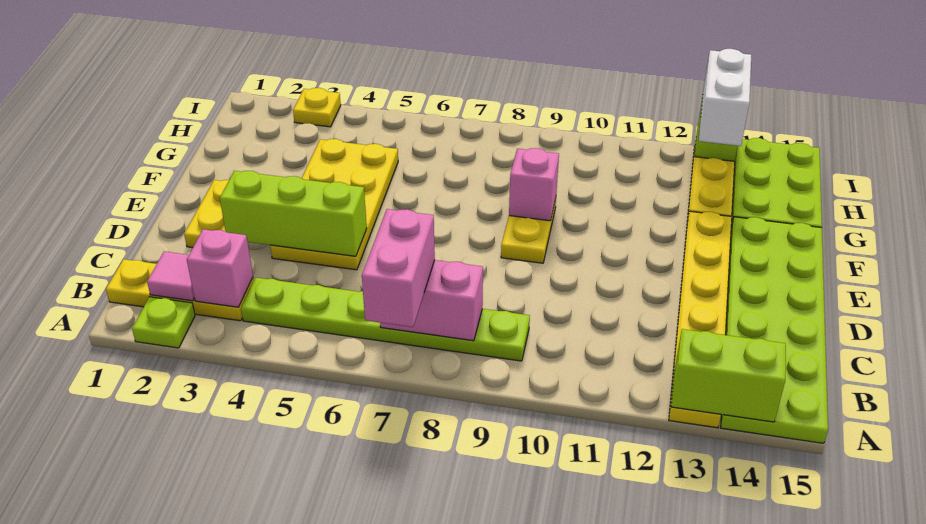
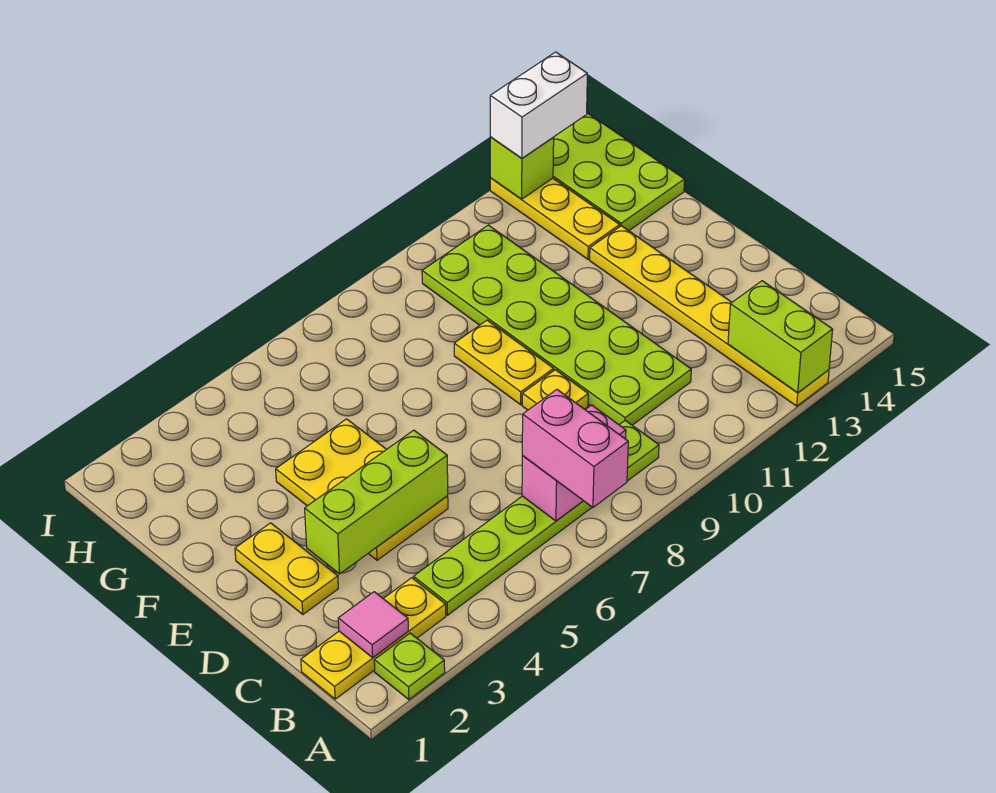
lime brick A13:A14 level 2 -> lime brick A13:B13 level 2
lime plate A14:F15 level 1 -> lime plate C10:H11 level 1
pink brick B3 level 2 -> none
yellow plate D4:G5 level 1 -> yellow plate D4:F5 level 1
pink brick F9 level 2 -> none
white brick H13:I13 level 3 -> white brick I13:I14 level 3
yellow plate I3 level 1 -> yellow plate D9 level 1

